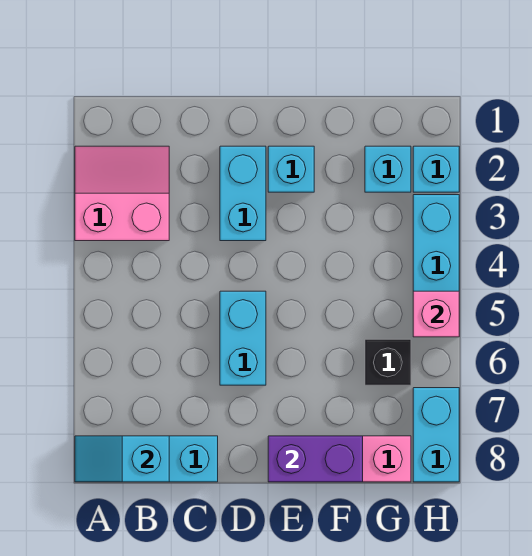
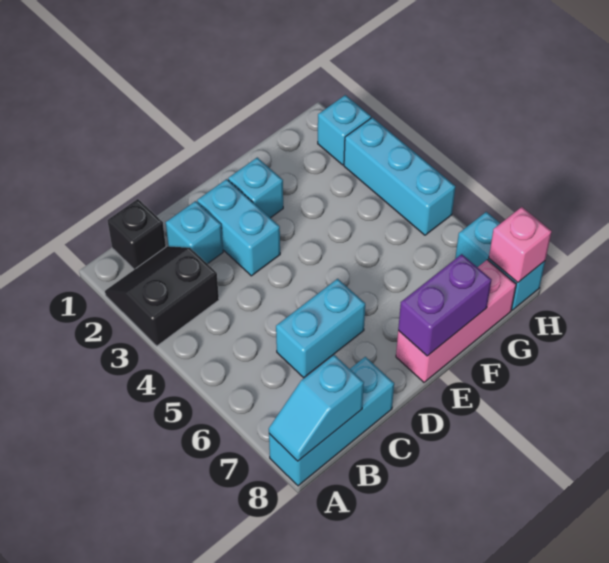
pink slope A2:B3 level 1 top 3 -> black slope A2:B3 level 1 top 3
cyan brick D5:D6 level 1 -> cyan brick C6:D6 level 1
cyan brick G2 level 1 -> cyan brick C2 level 1
black brick G6 level 1 -> black brick B1 level 1
pink brick H5 level 2 -> pink brick H8 level 2

